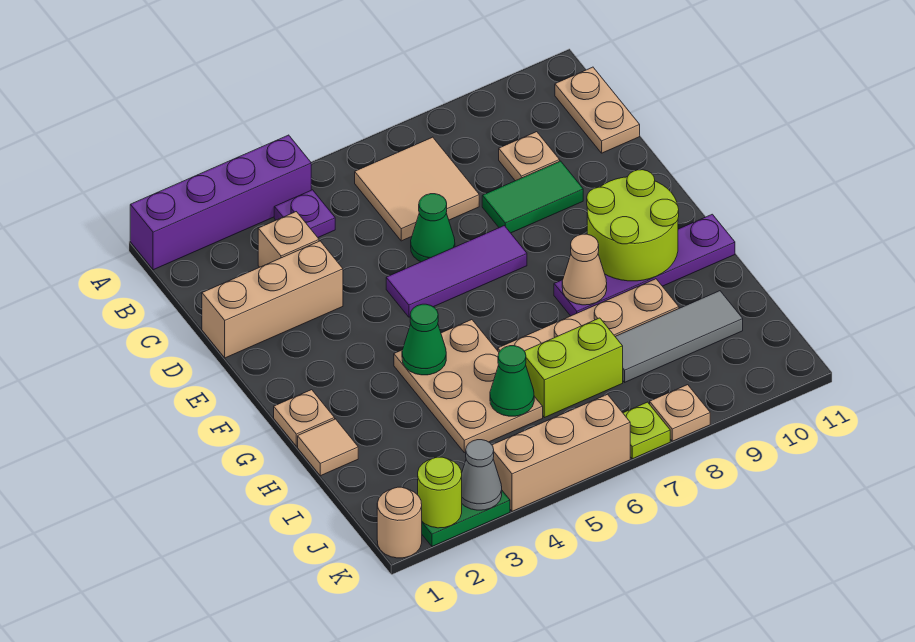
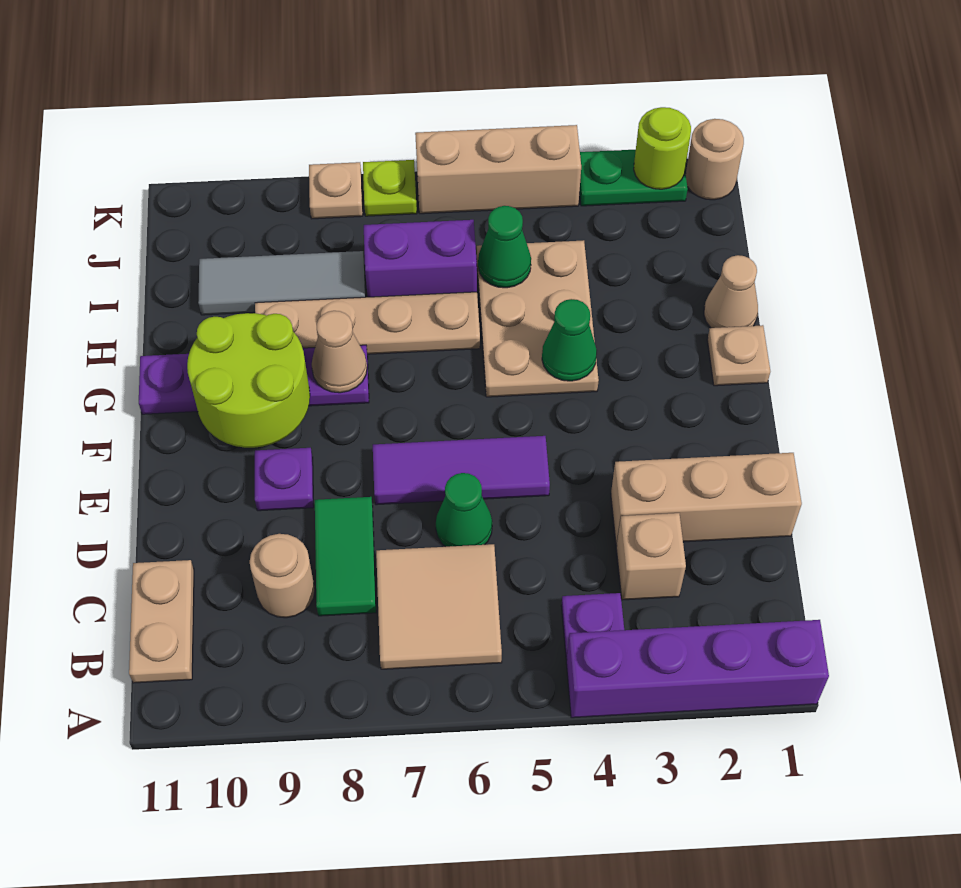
tan plate C9 level 1 -> tan round brick C9 level 1
green tile D8:D9 level 1 -> green tile C8:D8 level 1
none -> purple plate E9 level 1
tan tile H1 level 1 -> tan cone H1 level 1
lime brick I6:I7 level 1 -> purple brick I6:I7 level 1
grey cone K3 level 2 -> none

